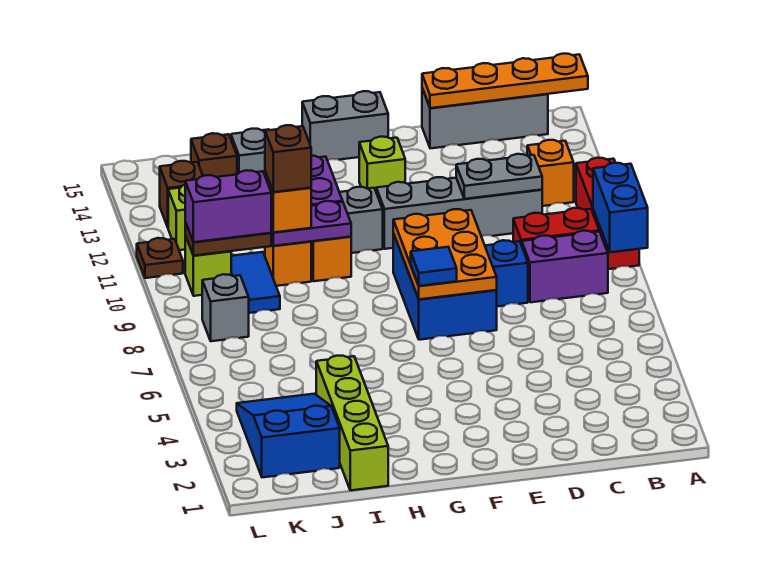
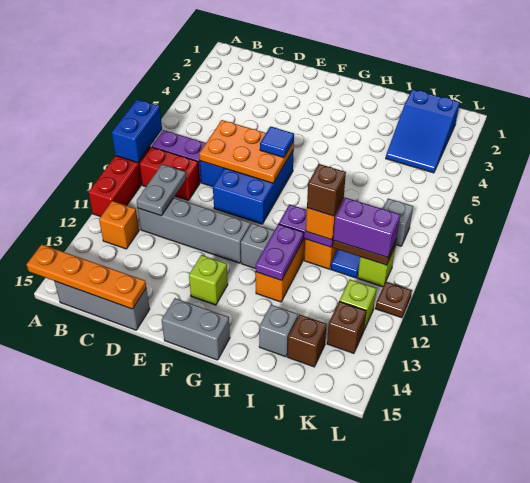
grey plate C11:D11 level 2 -> grey plate C10:C11 level 2
orange plate E7:F9 level 2 -> orange plate D7:F8 level 2
lime brick I1:I4 level 1 -> none

